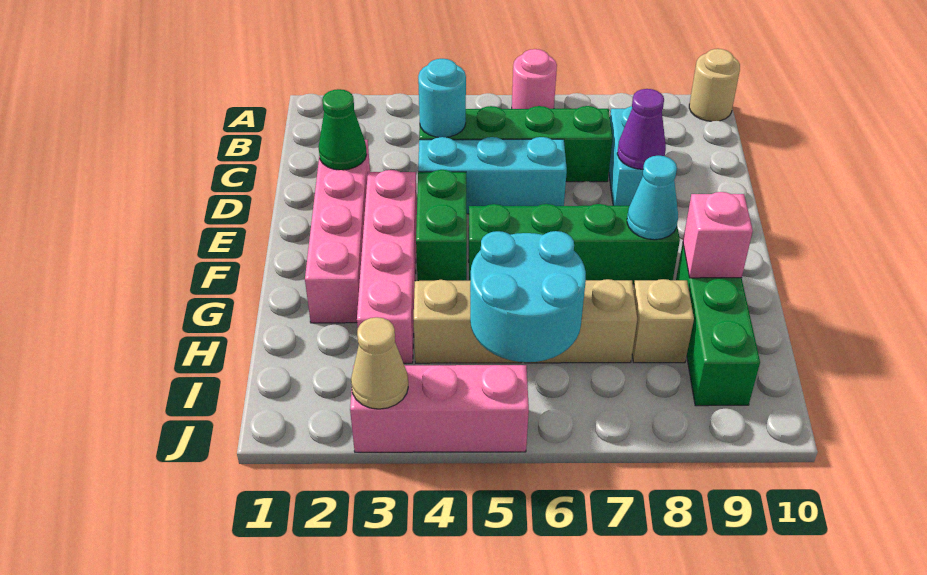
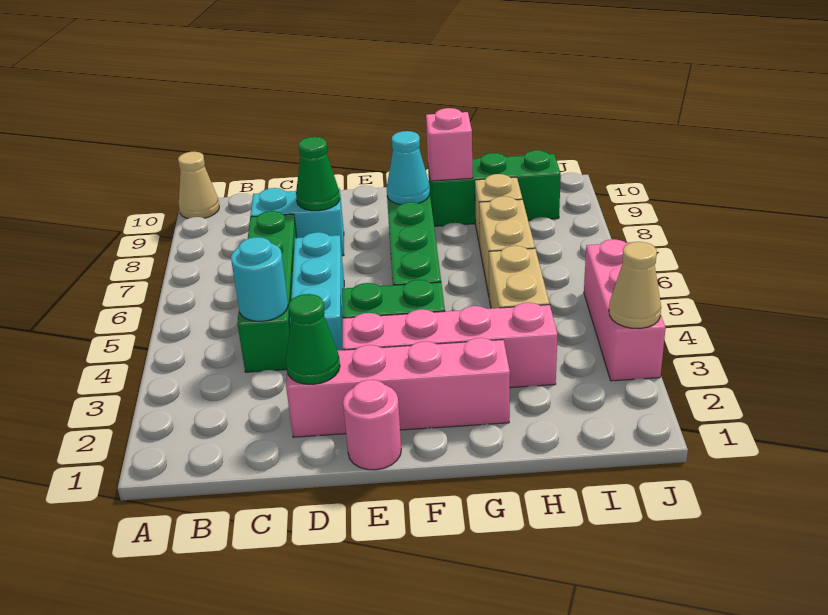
pink round brick A6 level 1 -> pink round brick E1 level 1
tan round brick A10 level 1 -> tan cone A10 level 1
purple cone D8 level 2 -> green cone D8 level 2
cyan round brick H5:I6 level 2 -> none

